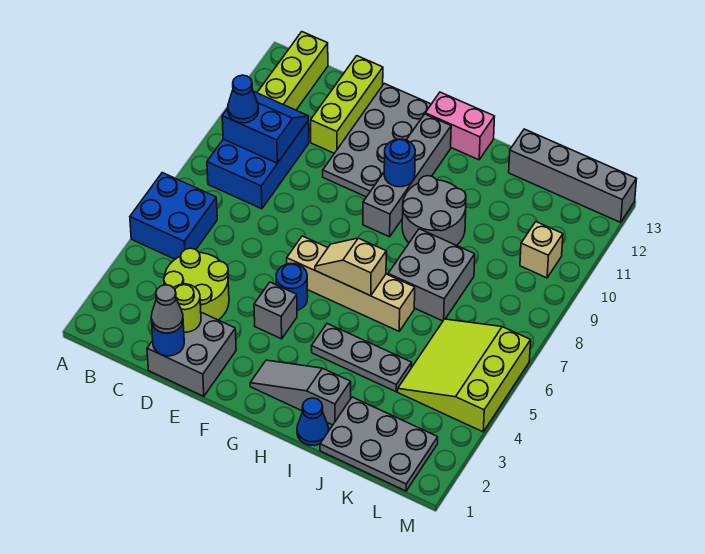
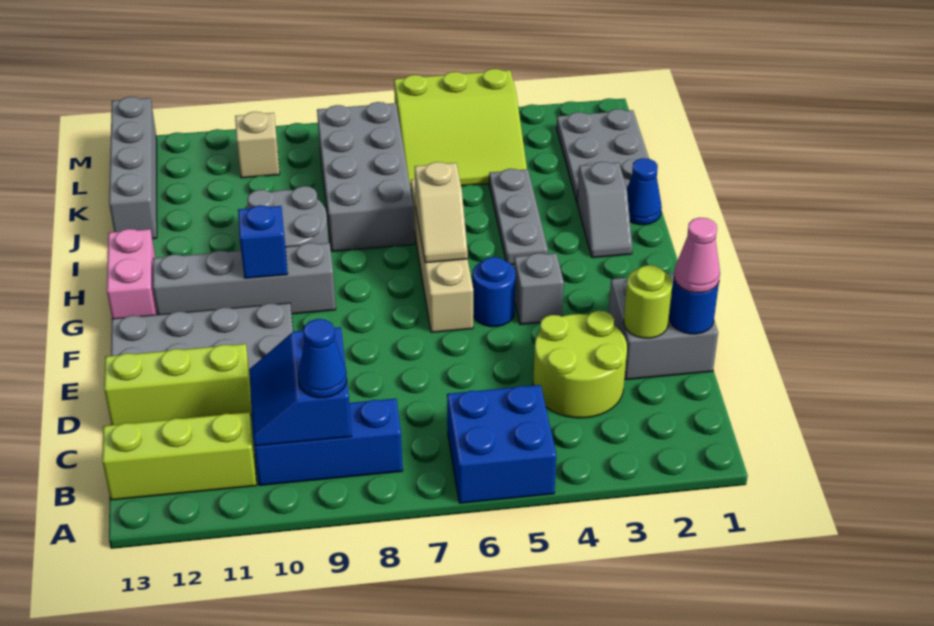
blue brick B8:C10 level 1 -> blue brick B8:B10 level 1
grey cone D1 level 3 -> pink cone D1 level 3
grey slope G2:I2 level 1 top I -> grey slope H2:I2 level 1 top I
blue round brick G10 level 2 -> blue brick G10 level 2
grey brick I7:J8 level 1 -> grey brick I7:L8 level 1

